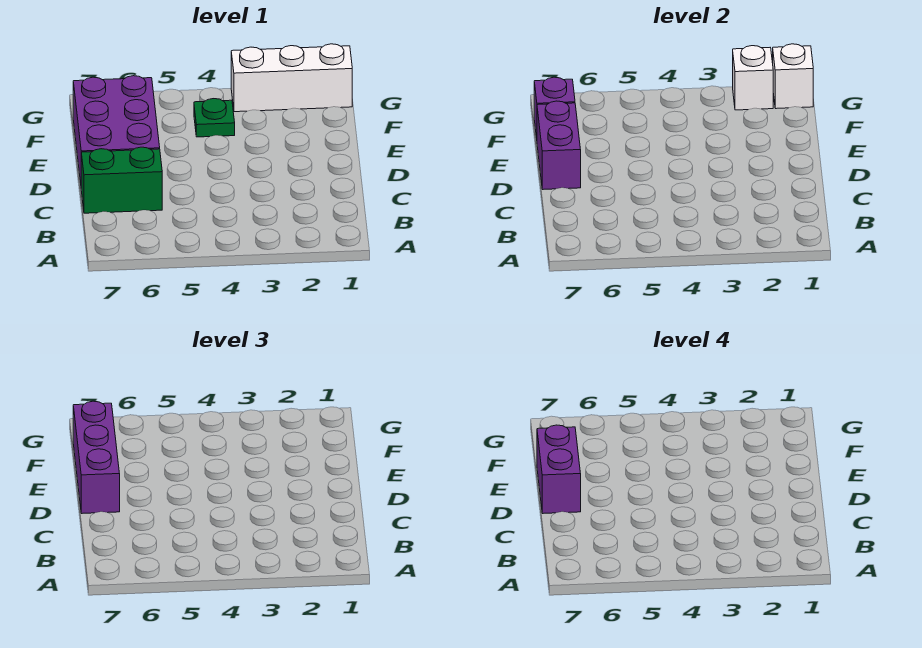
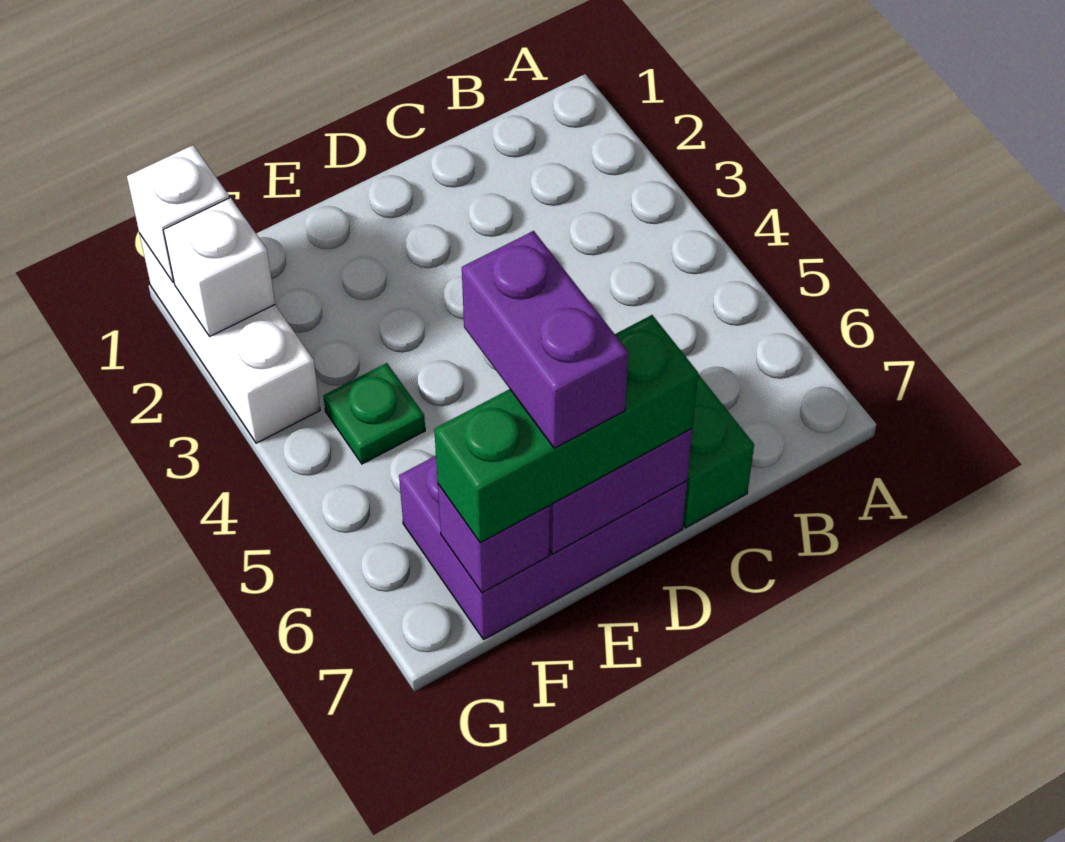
purple brick D7:F7 level 3 -> green brick D7:F7 level 3
purple brick D7:E7 level 4 -> purple brick E6:E7 level 4

